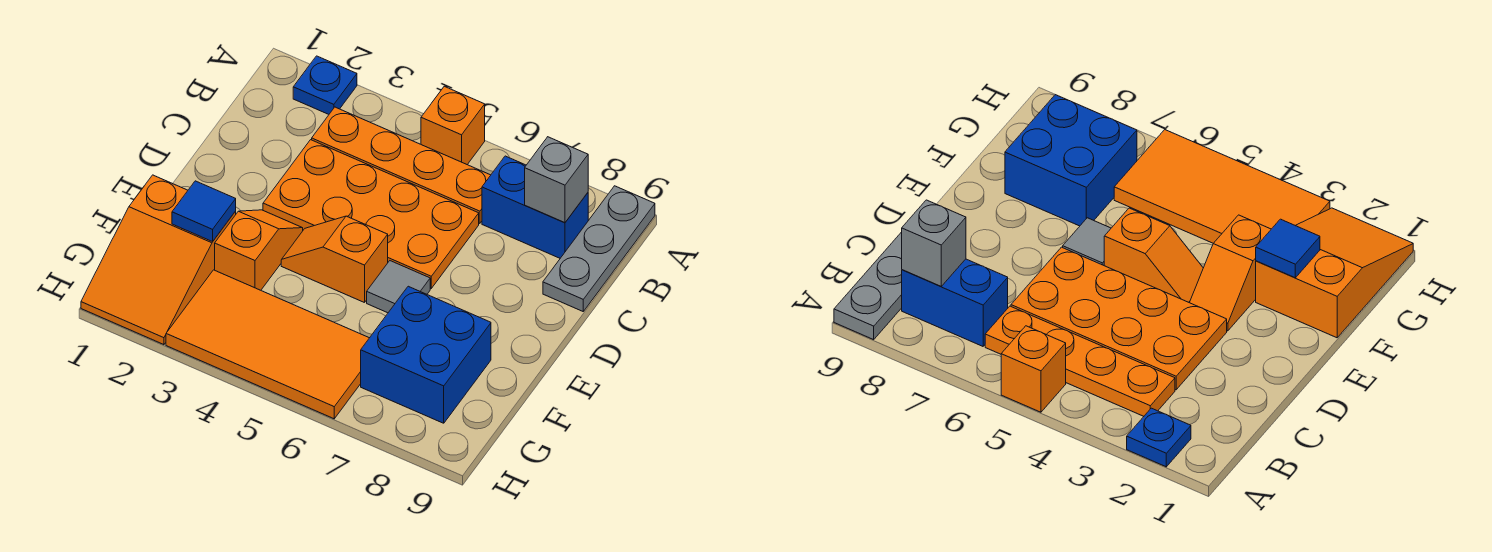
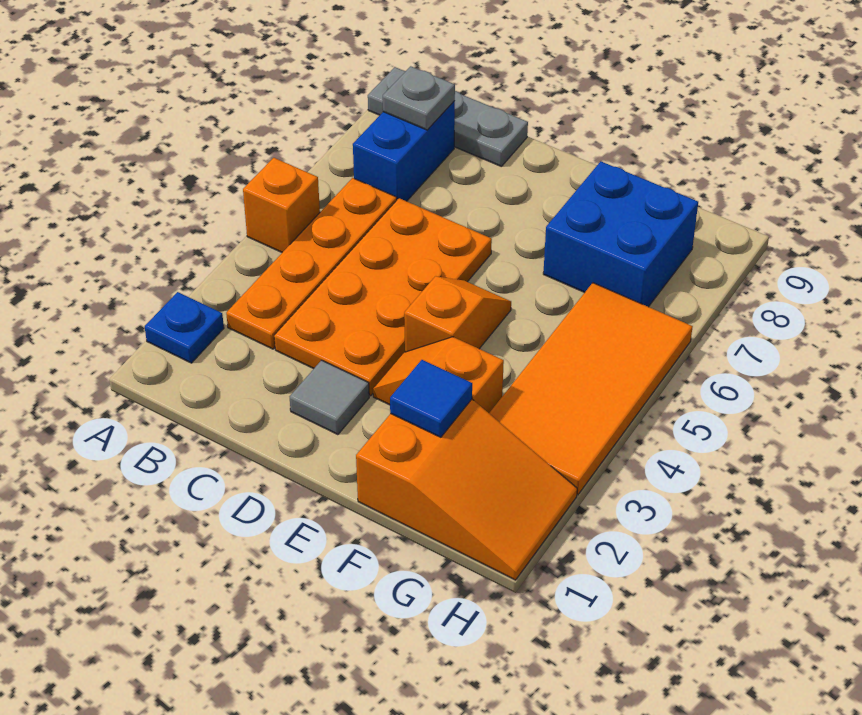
grey brick B8 level 2 -> grey plate B8 level 2
orange slope E4:E5 level 1 top 5 -> orange slope E4:E5 level 1 top 4
grey tile E6 level 1 -> grey tile D2 level 1

